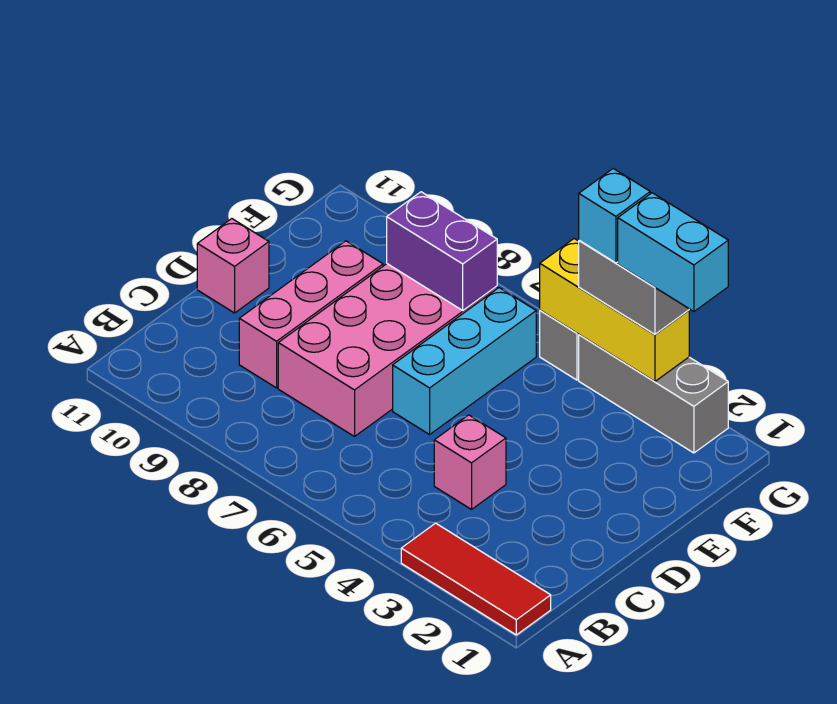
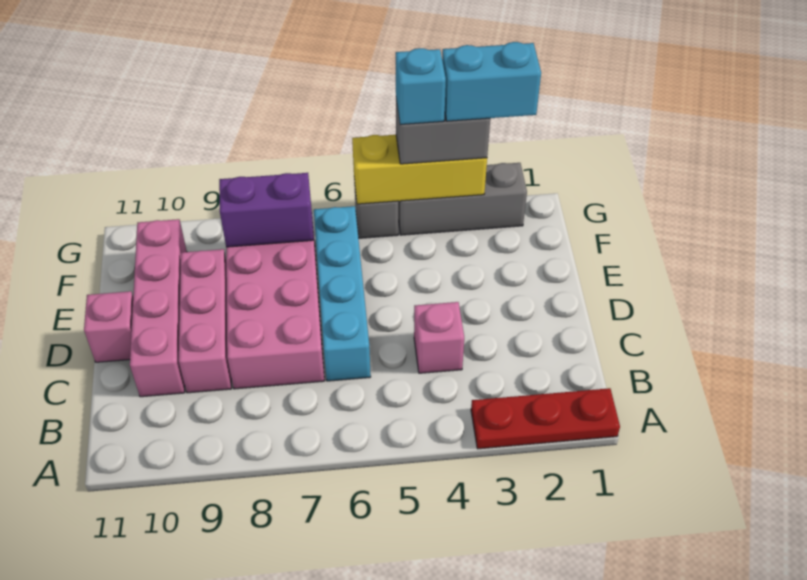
red tile A1:A3 level 1 -> red plate A1:A3 level 1
none -> pink brick C10:F10 level 1
cyan brick D6:F6 level 1 -> cyan brick C6:F6 level 1

